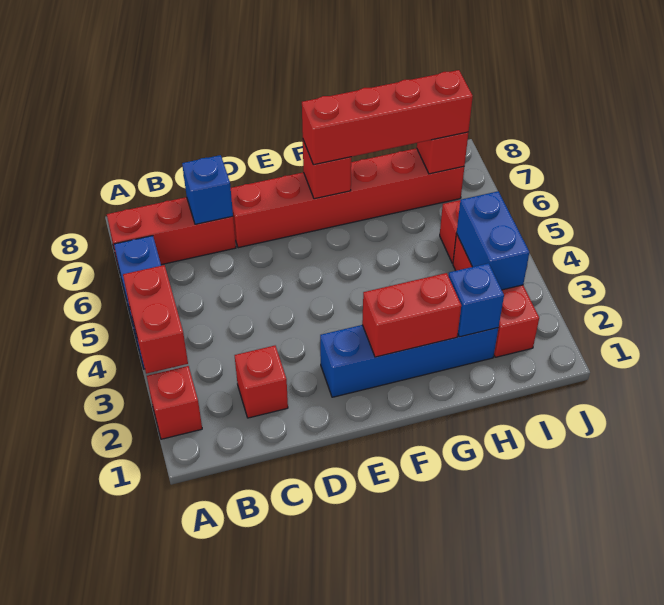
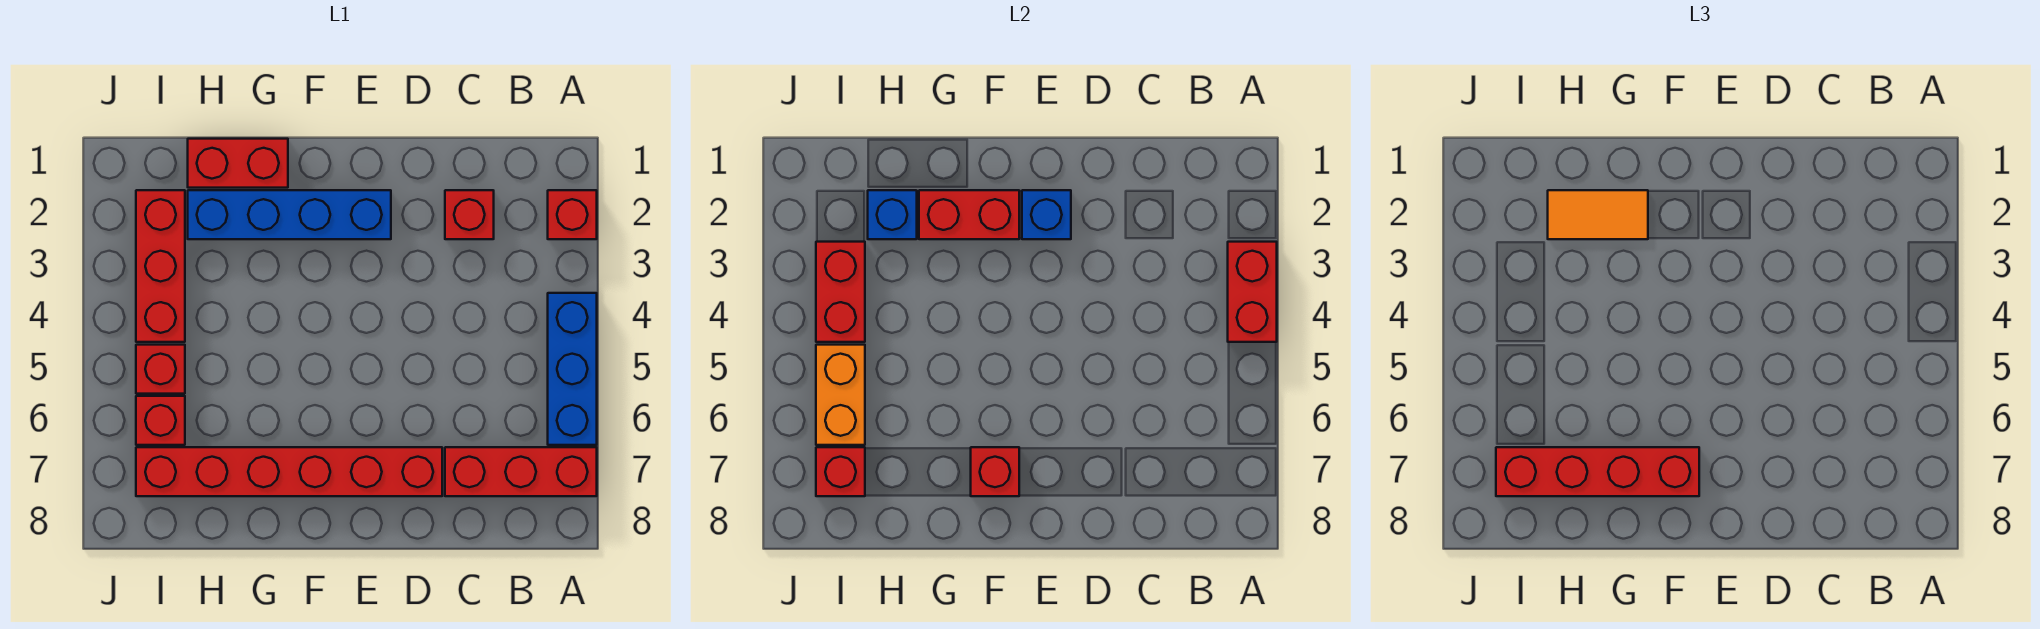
blue brick C7 level 2 -> blue brick E2 level 2
none -> red brick G1:H1 level 1
none -> orange tile G2:H2 level 3
blue brick I3:I4 level 2 -> red brick I3:I4 level 2
none -> orange brick I5:I6 level 2
none -> red brick I6 level 1

